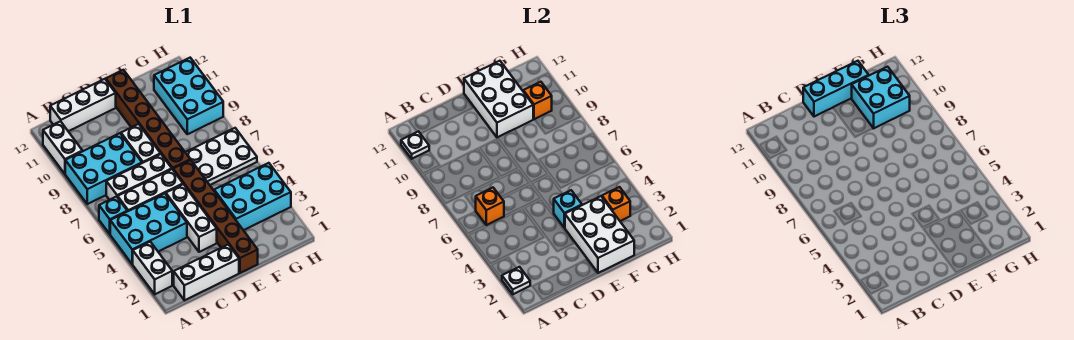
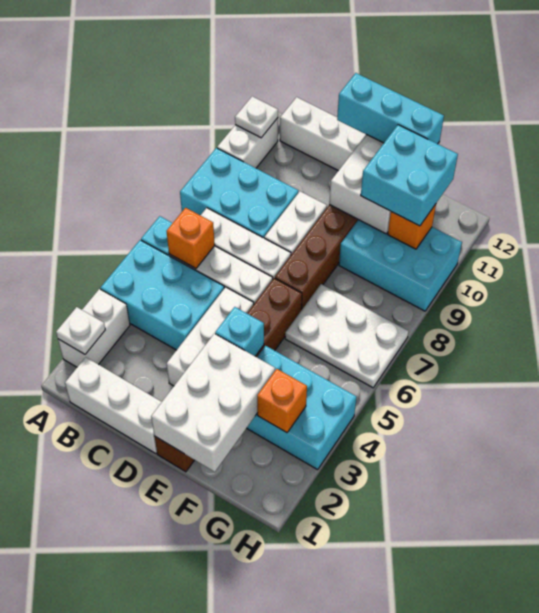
cyan brick G9:H11 level 1 -> cyan brick F9:H10 level 1

